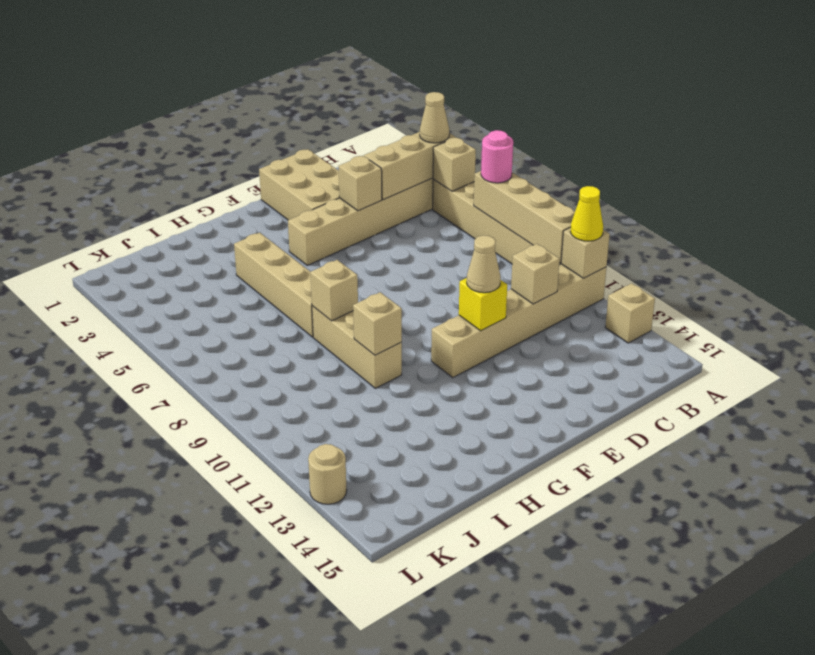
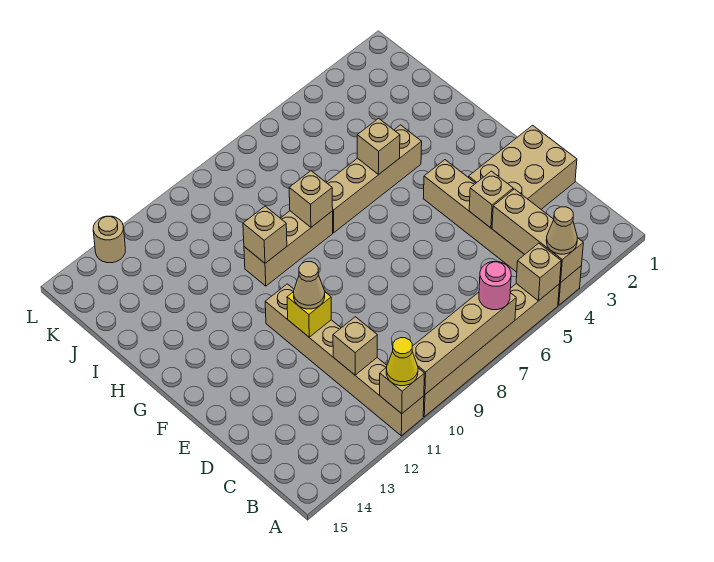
tan brick A13 level 1 -> tan brick H5 level 2

